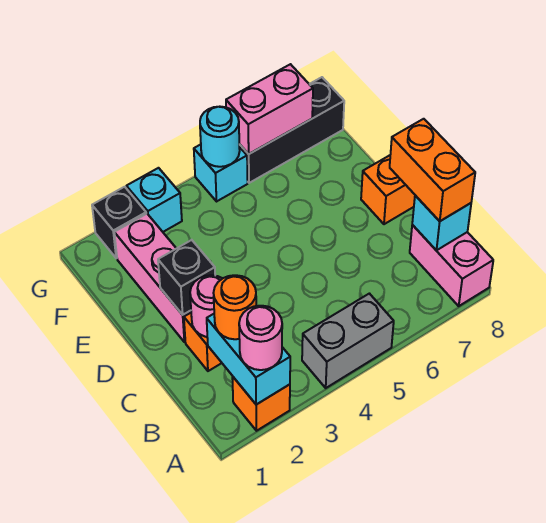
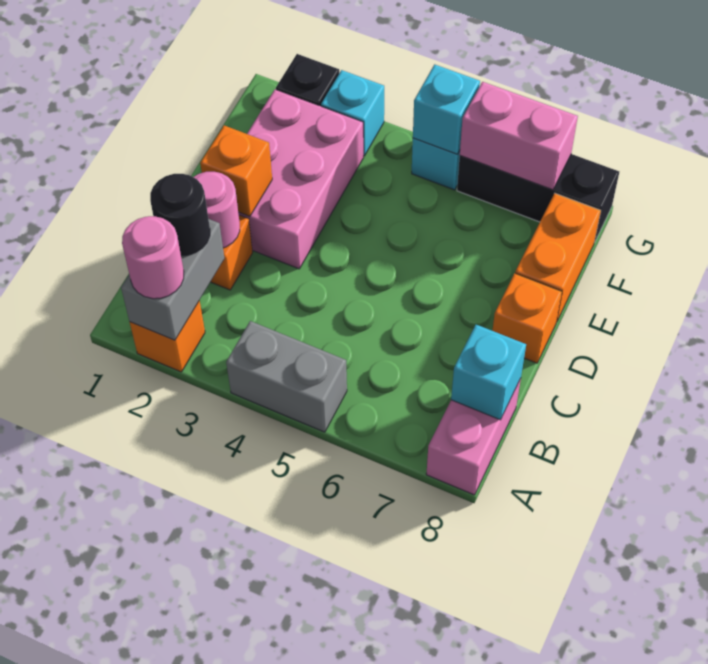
cyan brick A2:B2 level 2 -> grey brick A2:B2 level 2
orange round brick B2 level 3 -> black round brick B2 level 3
orange brick B8:C8 level 3 -> orange brick E8:F8 level 1
pink brick D2:F2 level 1 -> pink brick D2:F3 level 1
black brick D2 level 2 -> orange brick D2 level 2
cyan round brick G5 level 2 -> cyan brick G5 level 2

